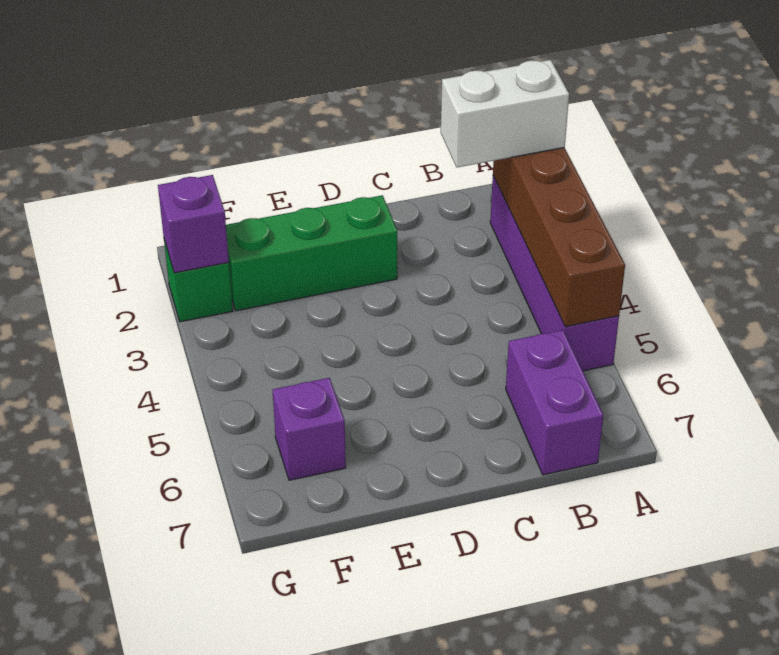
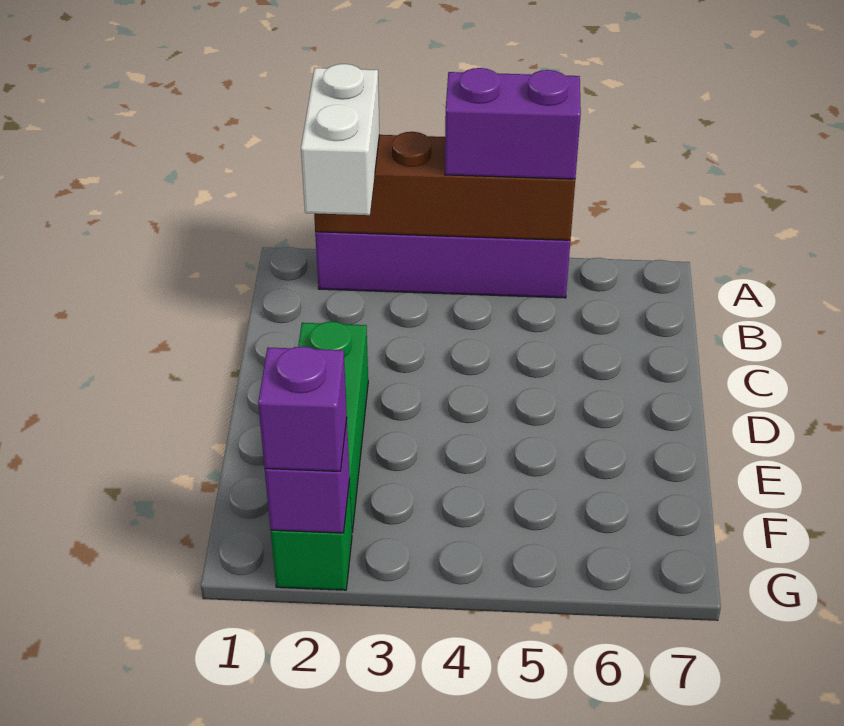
purple brick B6:B7 level 1 -> purple brick A4:A5 level 3
purple brick F6 level 1 -> purple brick G2 level 3

